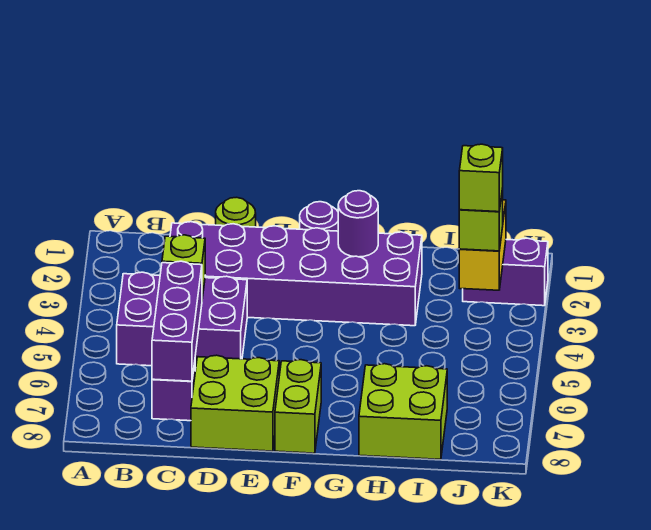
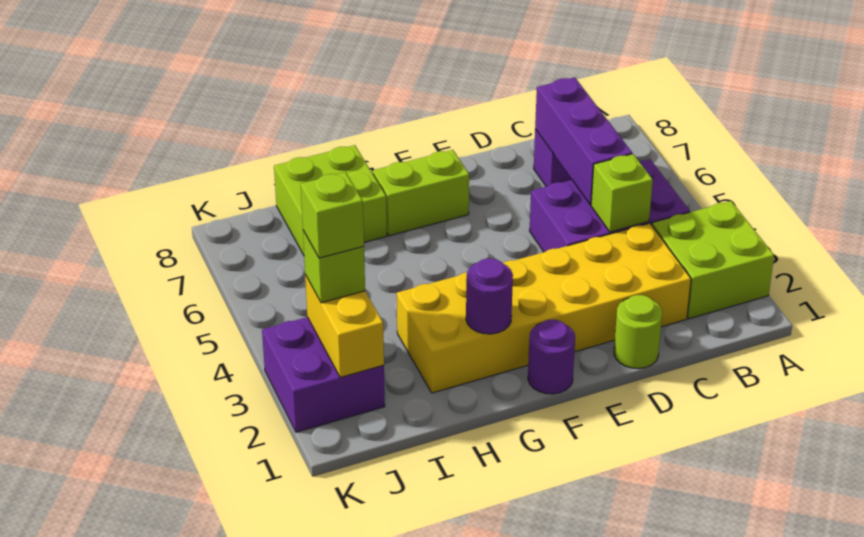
purple brick C2:H3 level 1 -> yellow brick C2:H3 level 1
lime brick D7:E8 level 1 -> lime brick A2:B3 level 1
lime brick F7:F8 level 1 -> lime brick F7:G7 level 1
purple brick J2:K2 level 1 -> purple brick J2:K3 level 1

